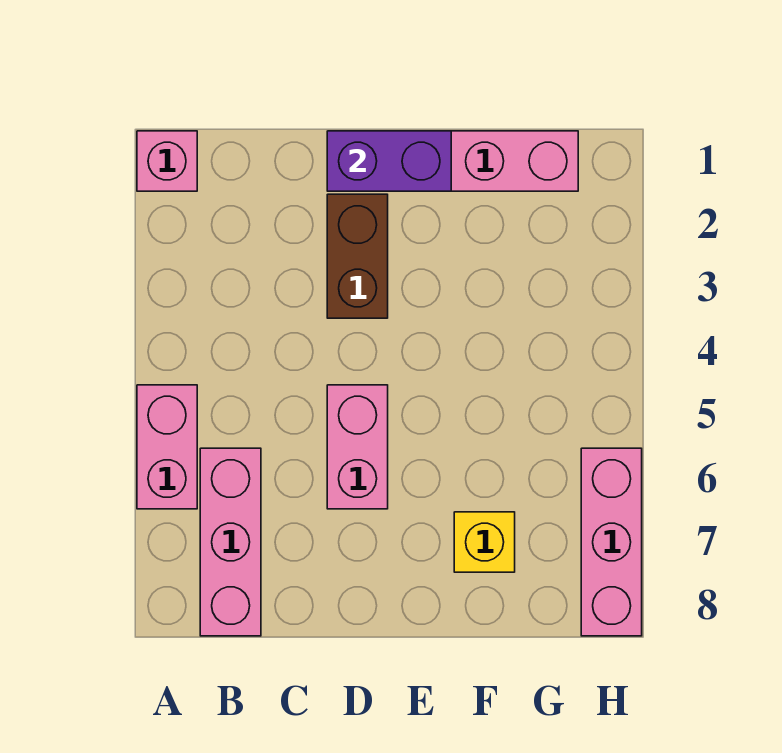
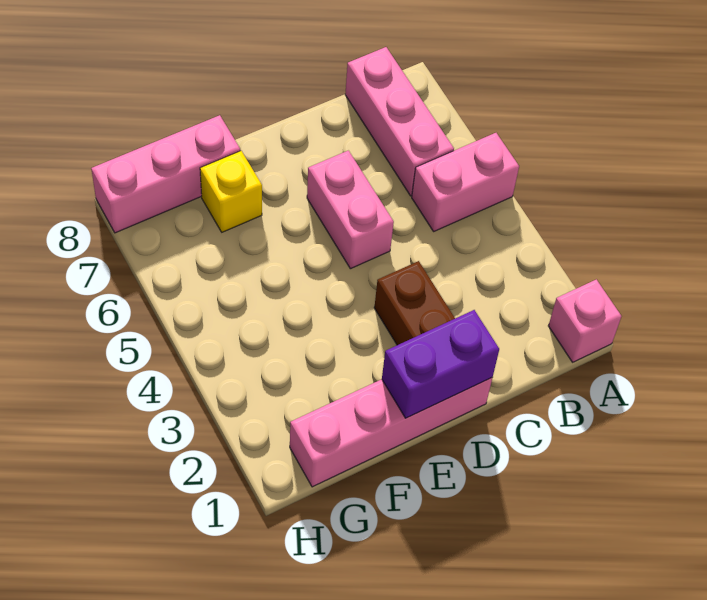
pink brick A5:A6 level 1 -> pink brick A5:B5 level 1
pink brick H6:H8 level 1 -> pink brick F8:H8 level 1

